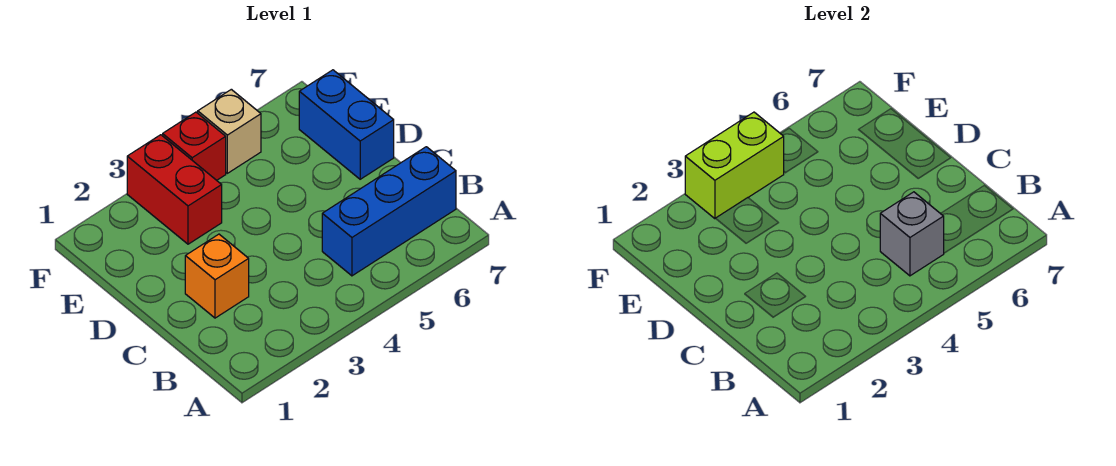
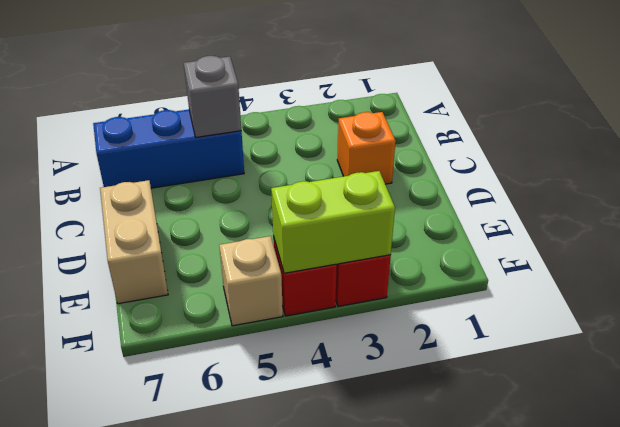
blue brick D7:E7 level 1 -> tan brick D7:E7 level 1

